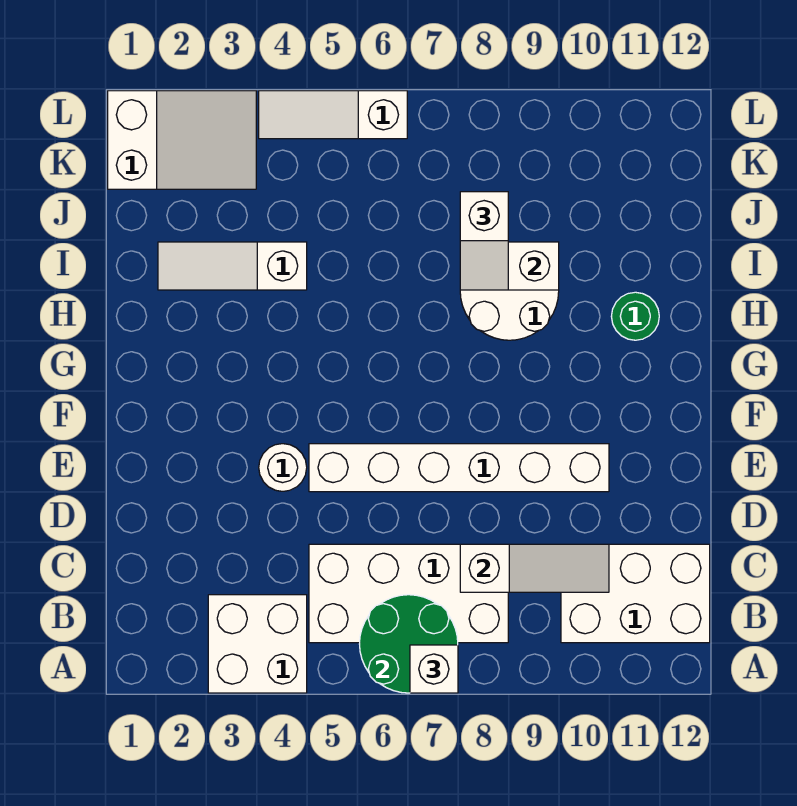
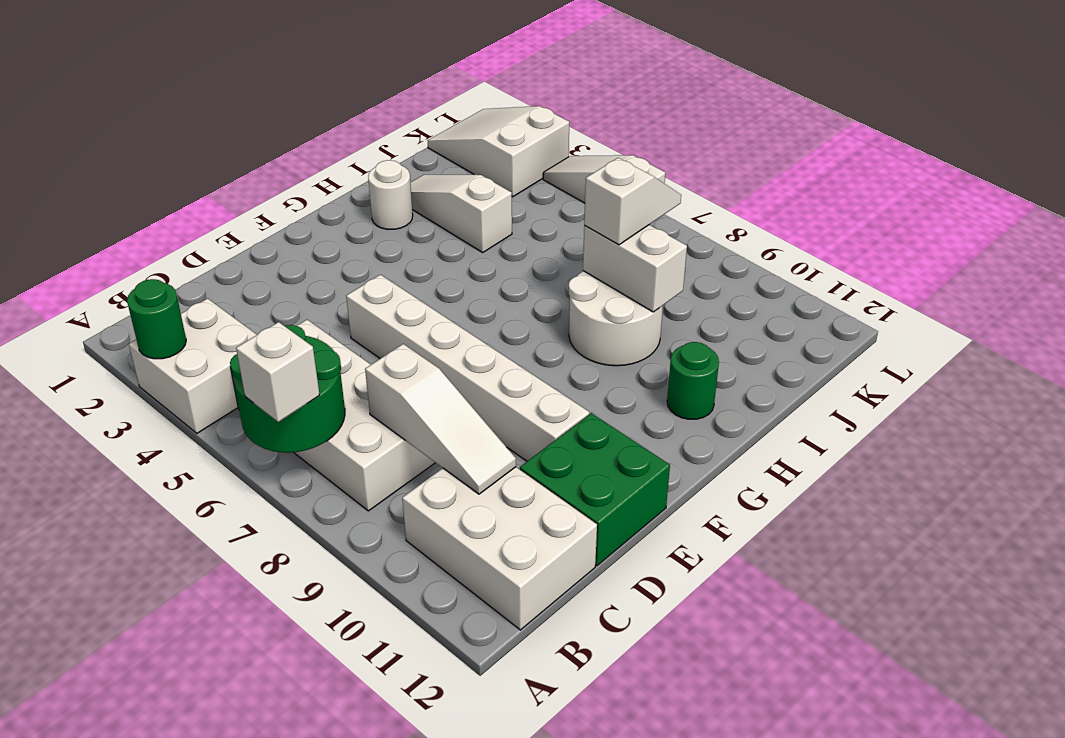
none -> green round brick A3 level 2
none -> green brick D11:E12 level 1
white round brick E4 level 1 -> white round brick H2 level 1
white slope I8:J8 level 3 top J -> white slope I8:J8 level 3 top I
white slope K1:L3 level 1 top 1 -> white slope K1:L3 level 1 top 3

